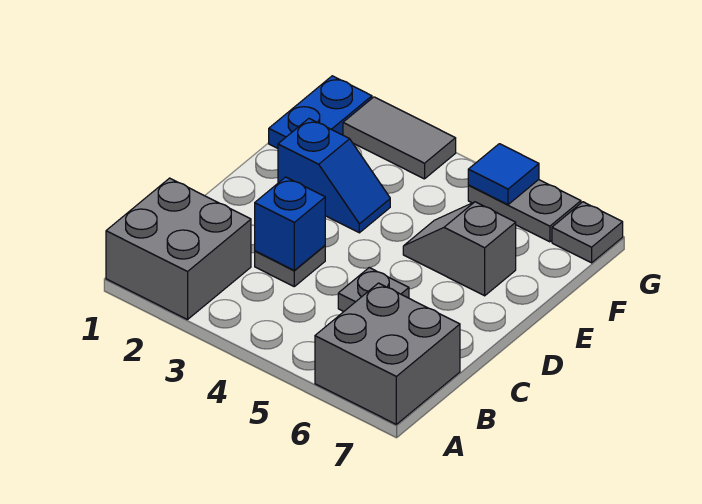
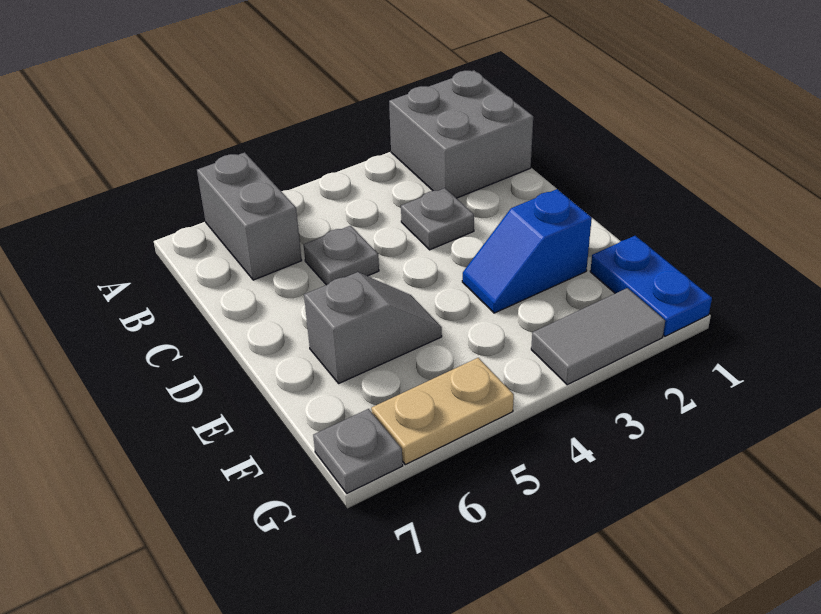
grey brick A6:B7 level 1 -> grey brick A6:B6 level 1
blue brick C3 level 2 -> none
grey plate G5:G6 level 1 -> tan plate G5:G6 level 1
blue tile G5 level 2 -> none

